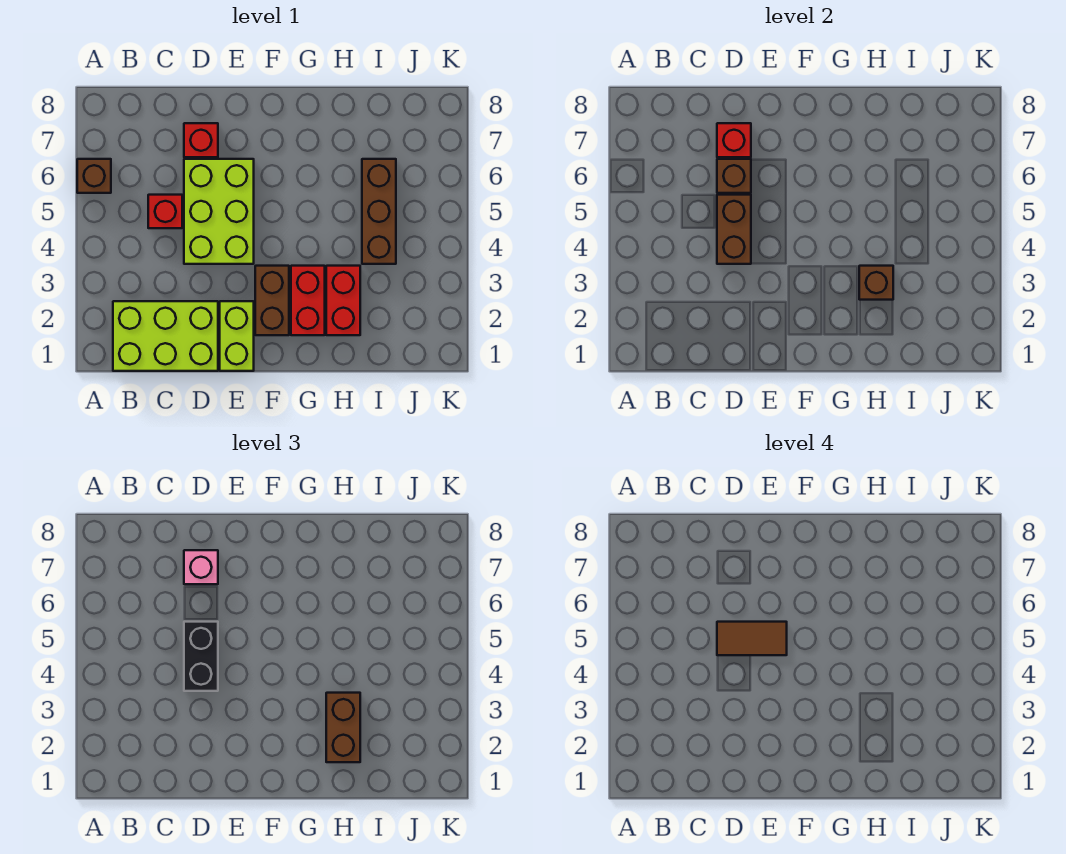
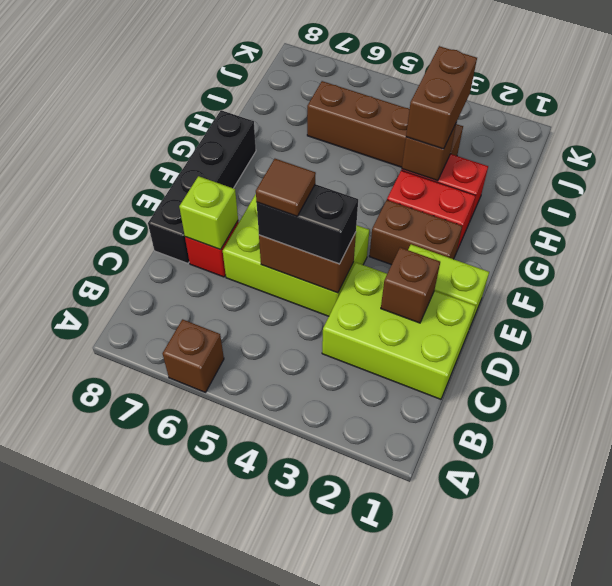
lime brick B1:D2 level 1 -> lime brick C1:D3 level 1
red brick C5 level 1 -> none
brown tile D5:E5 level 4 -> brown tile D5 level 4
brown brick D6 level 2 -> brown brick D2 level 2
red brick D7 level 2 -> lime brick D7 level 2
pink brick D7 level 3 -> none
none -> black brick D8:G8 level 1
brown brick H2:H3 level 3 -> brown brick H3:I3 level 3
brown brick I4:I6 level 1 -> brown brick I3:I6 level 1

